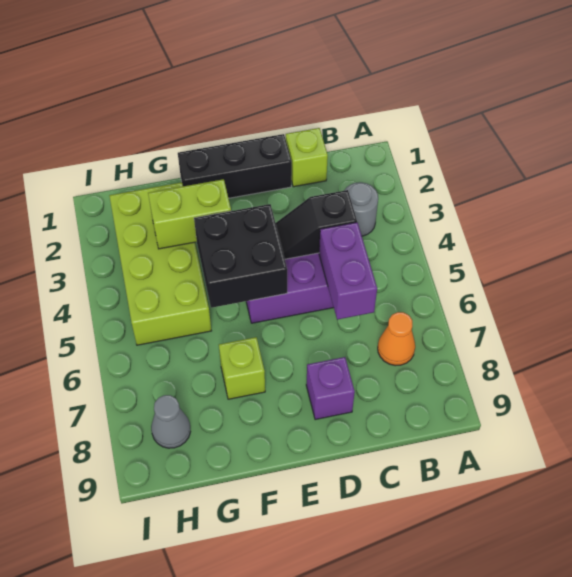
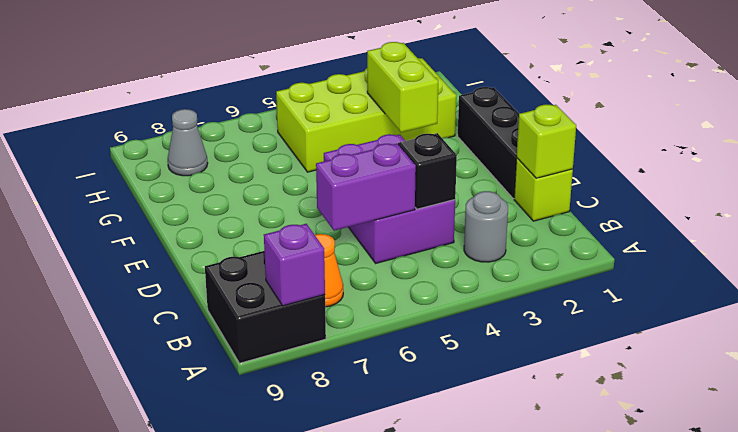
purple brick D8 level 1 -> purple brick A8 level 2
black brick E4:F5 level 2 -> black brick A8:B9 level 1
lime brick F7 level 1 -> lime brick C1 level 2

